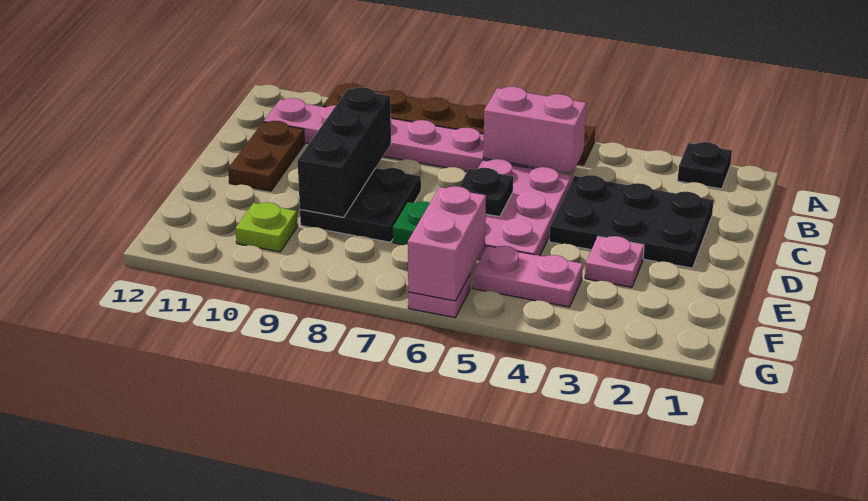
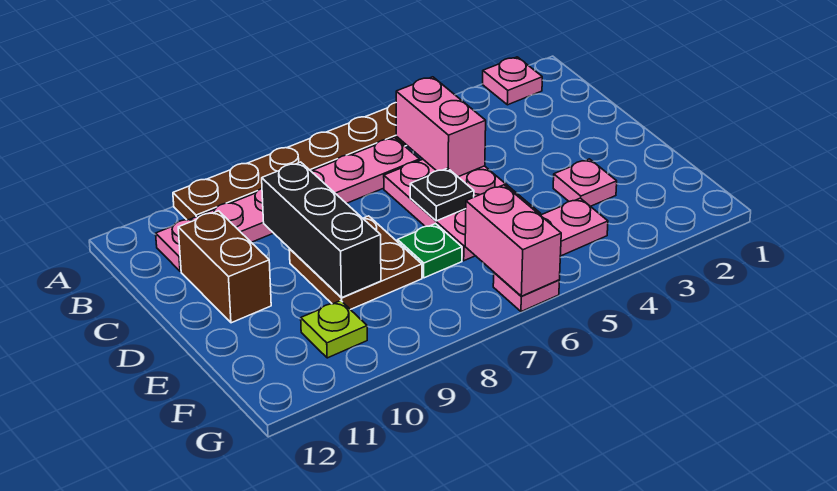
black plate A2 level 1 -> pink plate A2 level 1
pink brick B5:B6 level 2 -> pink brick B5:C5 level 2
black plate C2:D4 level 1 -> none
brown plate C11:D11 level 1 -> brown brick C11:D11 level 1
black plate D8:E9 level 1 -> brown plate D8:E9 level 1

